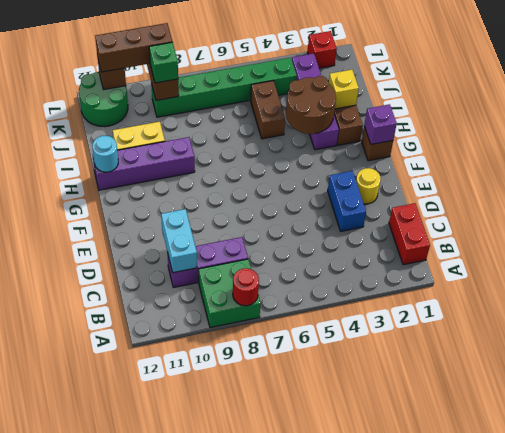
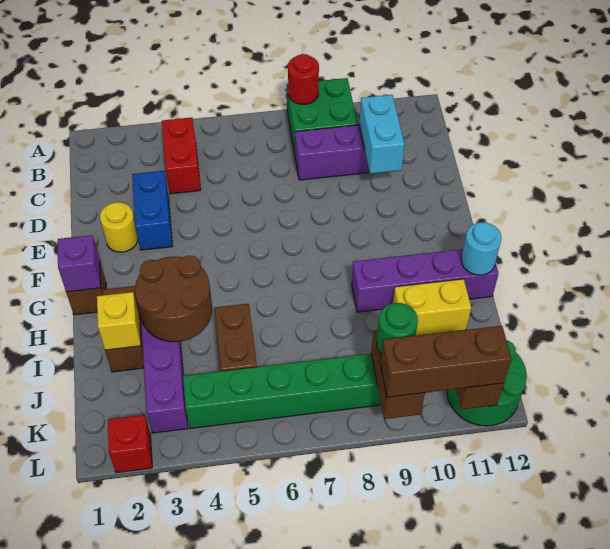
red brick B1:C1 level 1 -> red brick B4:C4 level 1
green brick K9 level 3 -> green round brick K9 level 3

